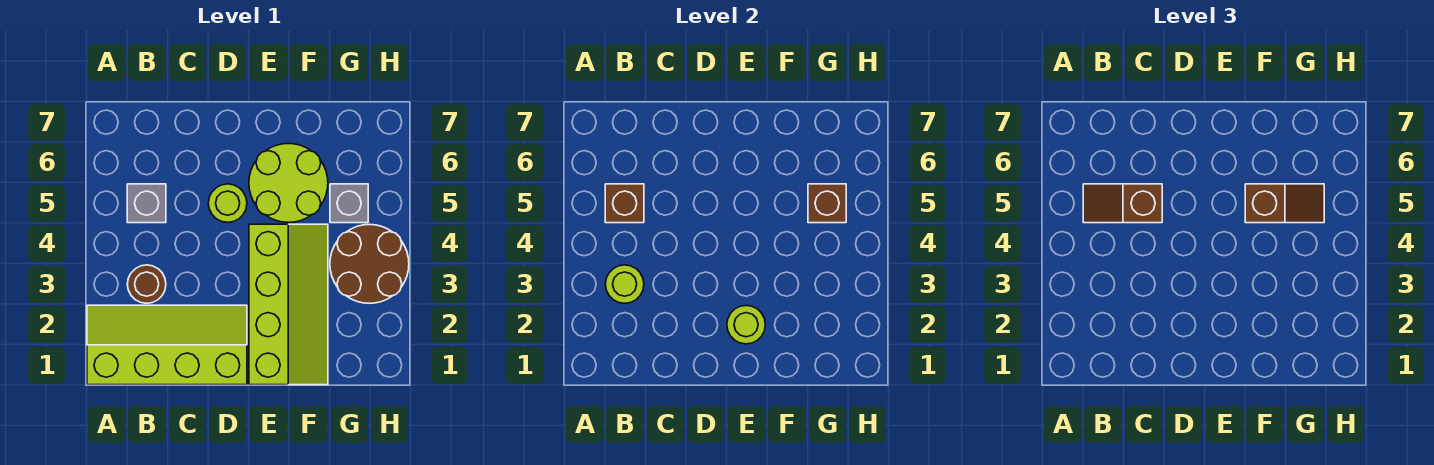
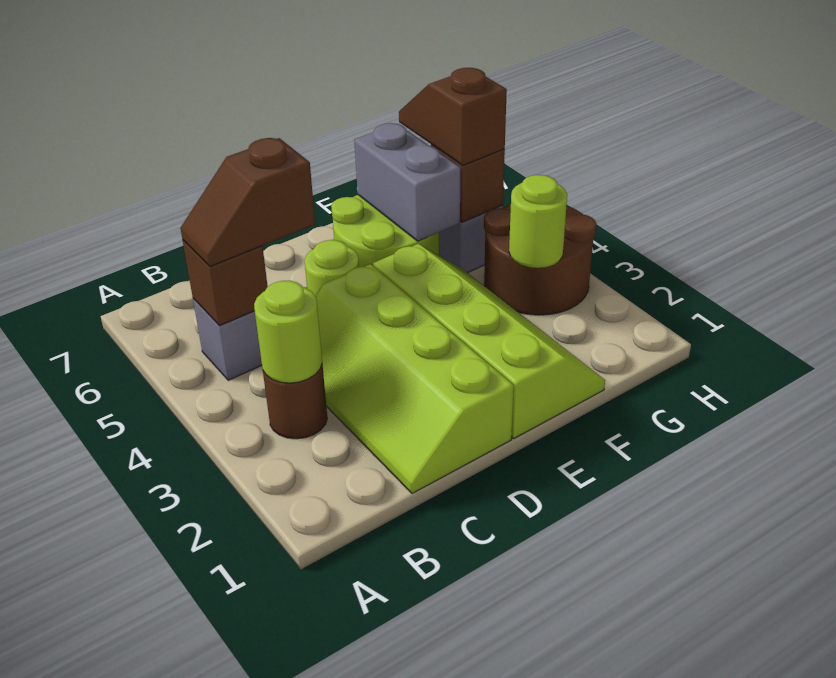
lime slope A1:D2 level 1 top 1 -> lime slope C1:D4 level 1 top D
lime round brick E2 level 2 -> lime round brick G3 level 2
none -> grey brick F5:F6 level 2
brown slope F5:G5 level 3 top F -> brown slope G5:G6 level 3 top 5

